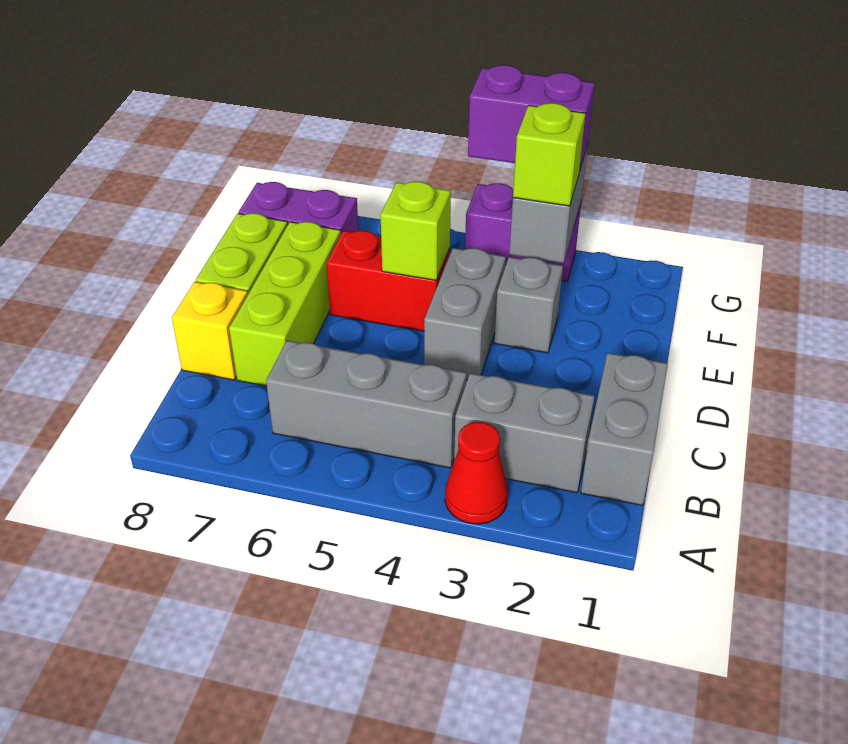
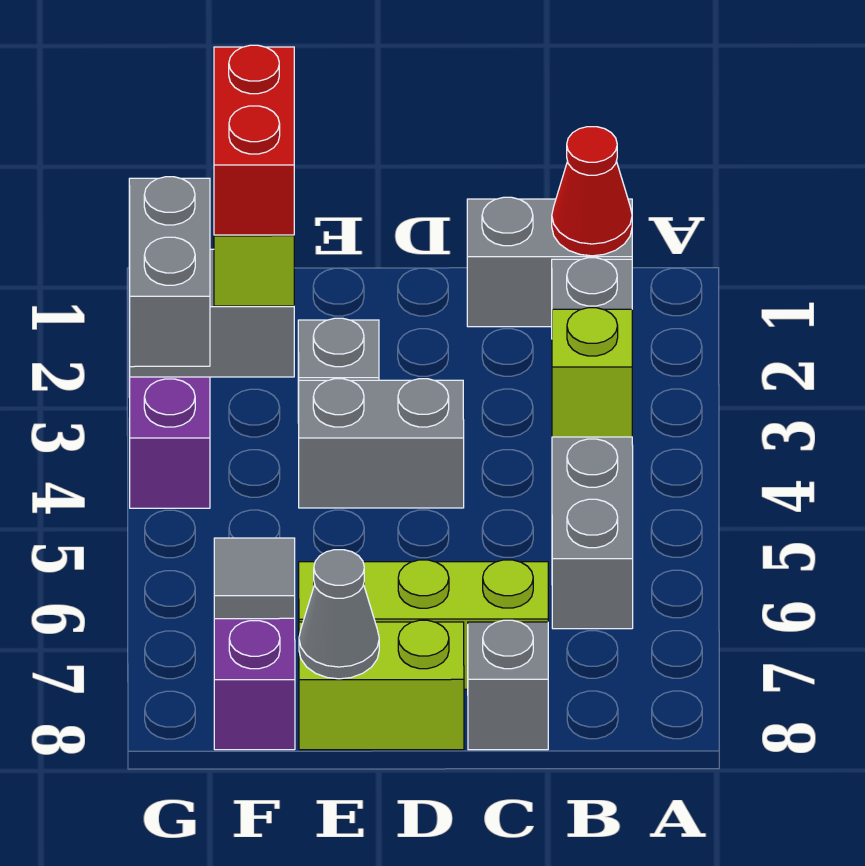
red cone A3 level 1 -> red cone B1 level 2
yellow brick C8 level 1 -> grey brick C8 level 1
red brick E5:E6 level 1 -> red brick F2:F3 level 4
lime brick E5 level 2 -> lime brick B4 level 2
none -> grey cone E8 level 2
none -> grey tile F7 level 2
purple brick G3:G4 level 3 -> grey brick G3:G4 level 3

